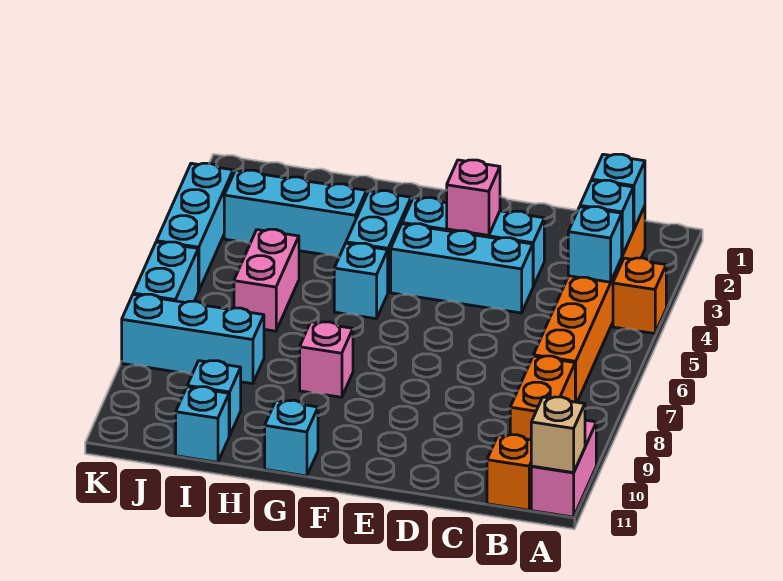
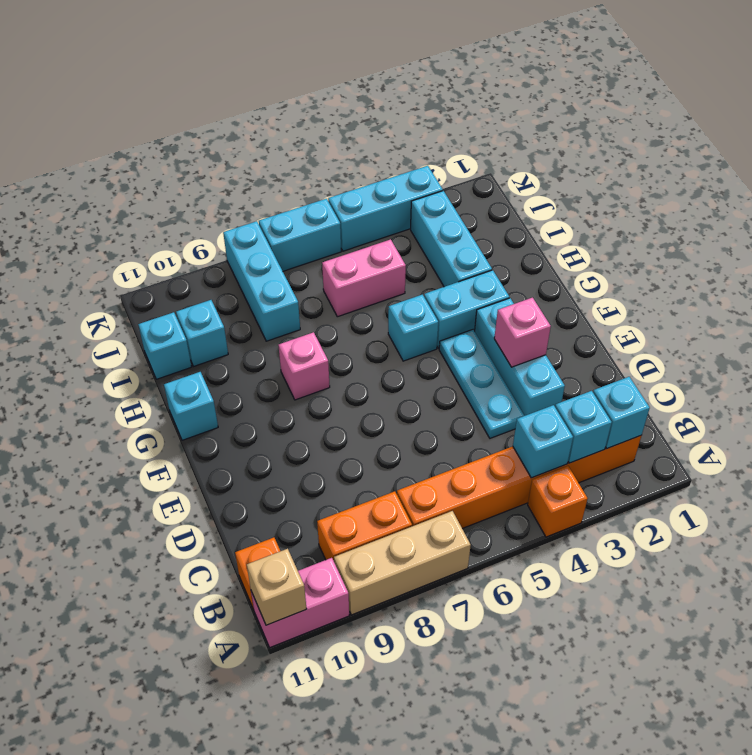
none -> tan brick A7:A9 level 1
cyan brick D4:F4 level 1 -> cyan plate D4:F4 level 1

